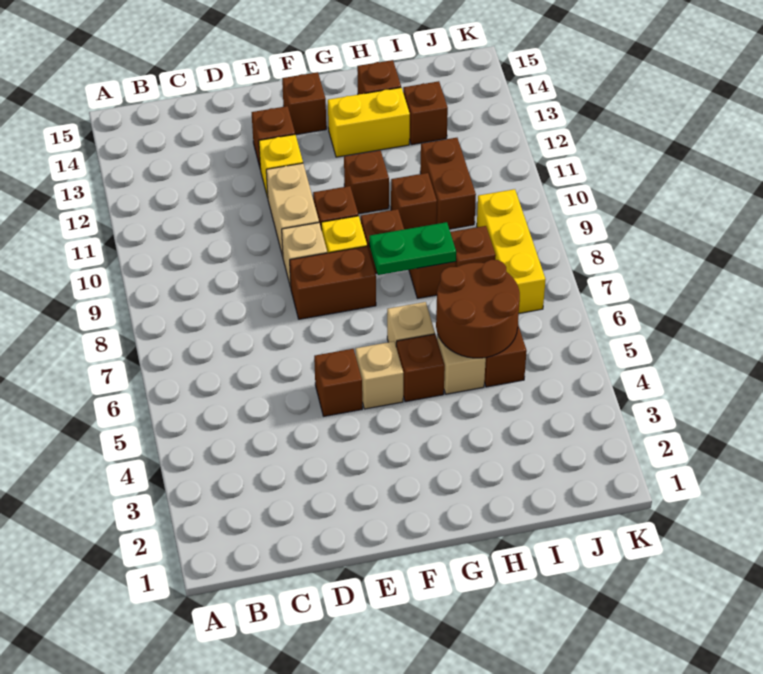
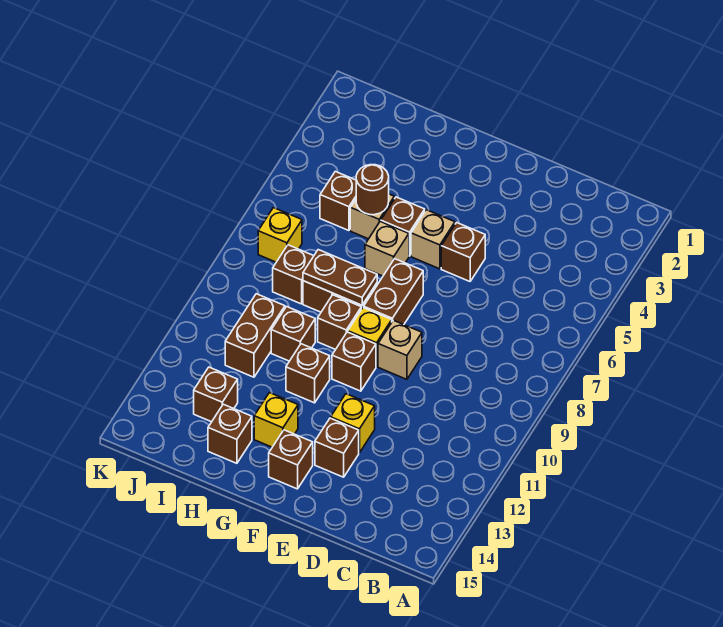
brown brick E8:F8 level 1 -> brown brick F7:F8 level 1
tan brick E10:E11 level 1 -> none
green plate G8:H8 level 2 -> brown plate G8:H8 level 2
yellow brick G13:H13 level 1 -> yellow brick G13 level 1
brown round brick H5:I6 level 2 -> brown round brick H5 level 2
yellow brick J7:J9 level 1 -> yellow brick J7 level 1

